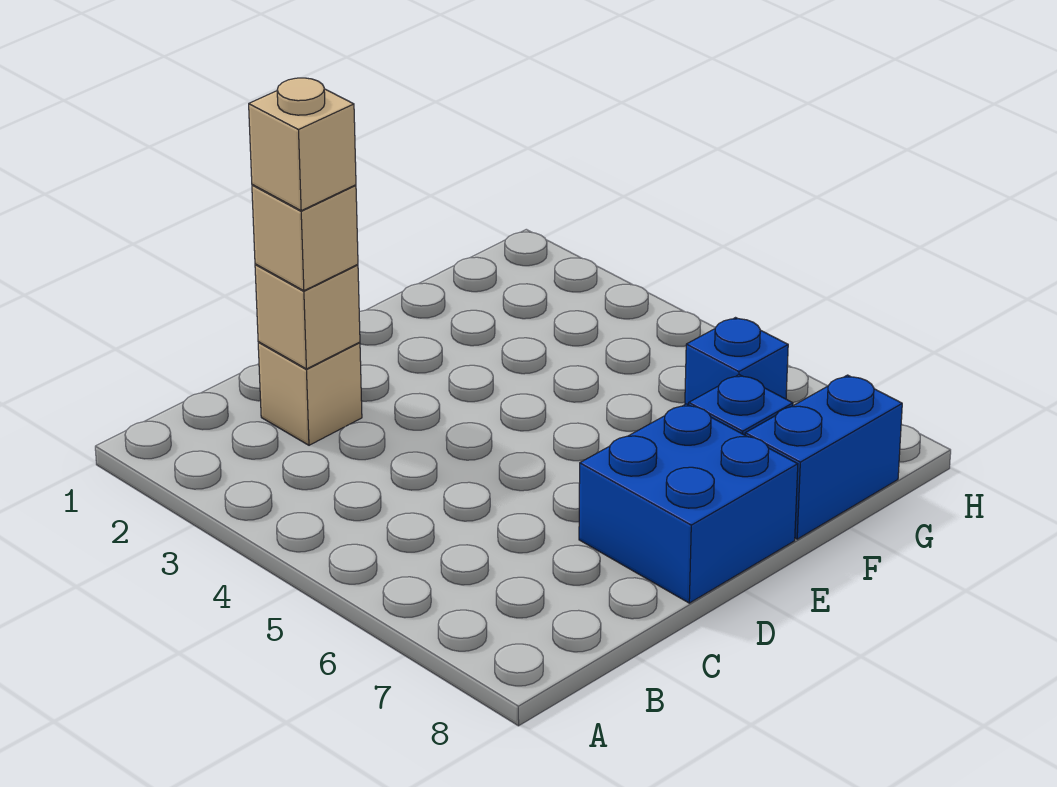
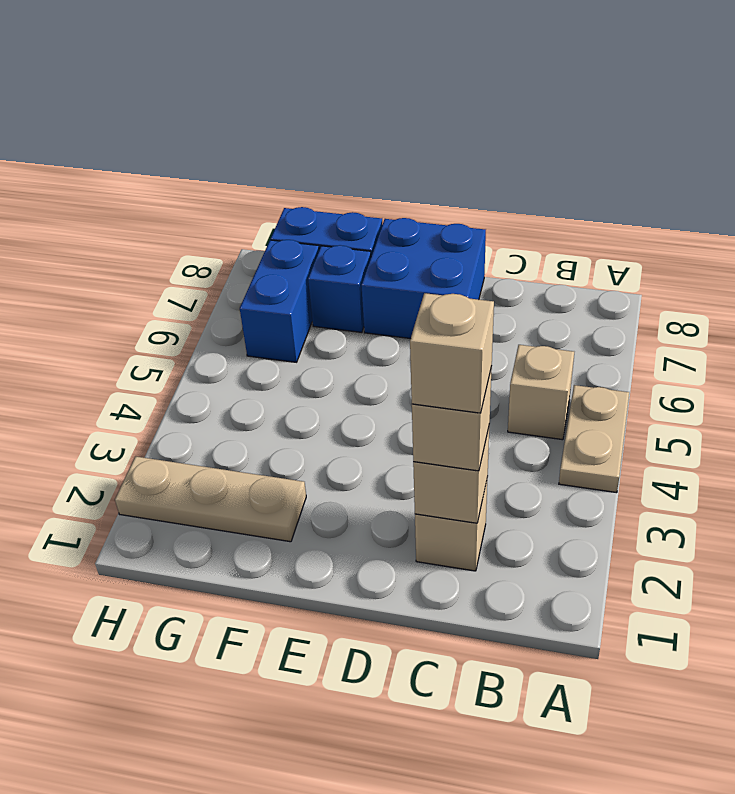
none -> tan plate A4:A5 level 1
none -> tan brick B5 level 1
none -> tan plate F2:H2 level 1
blue brick G6 level 1 -> blue brick G6:G7 level 1

